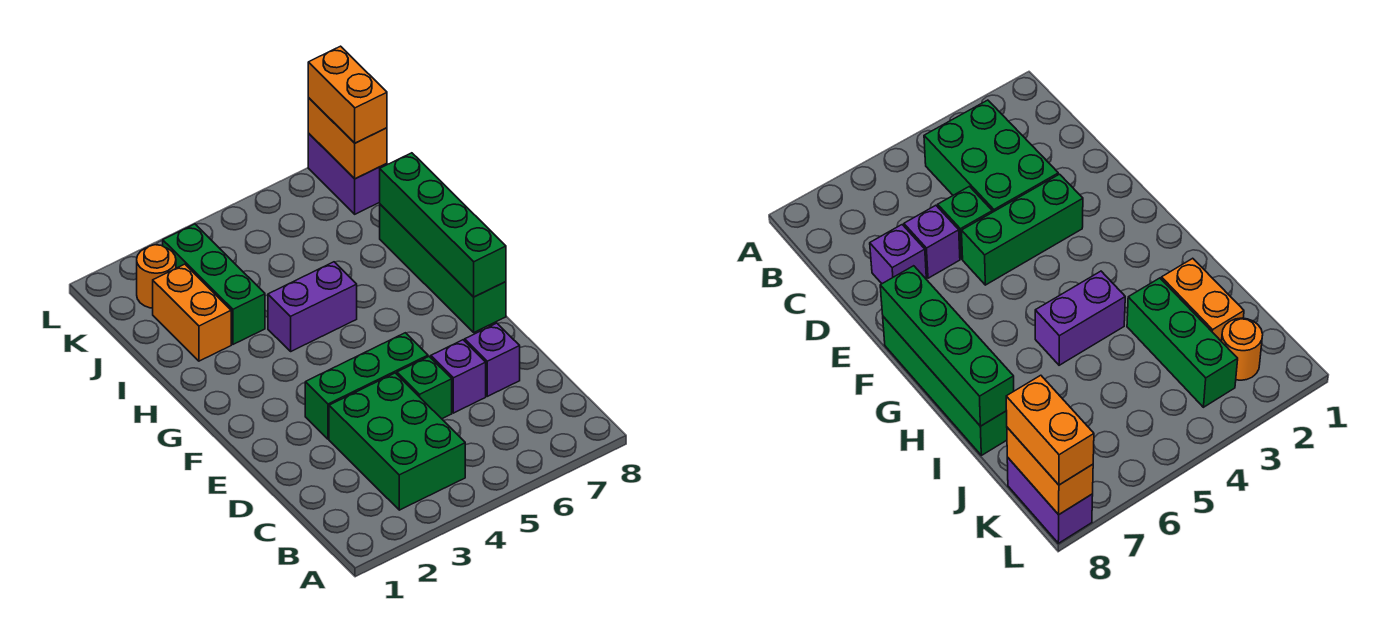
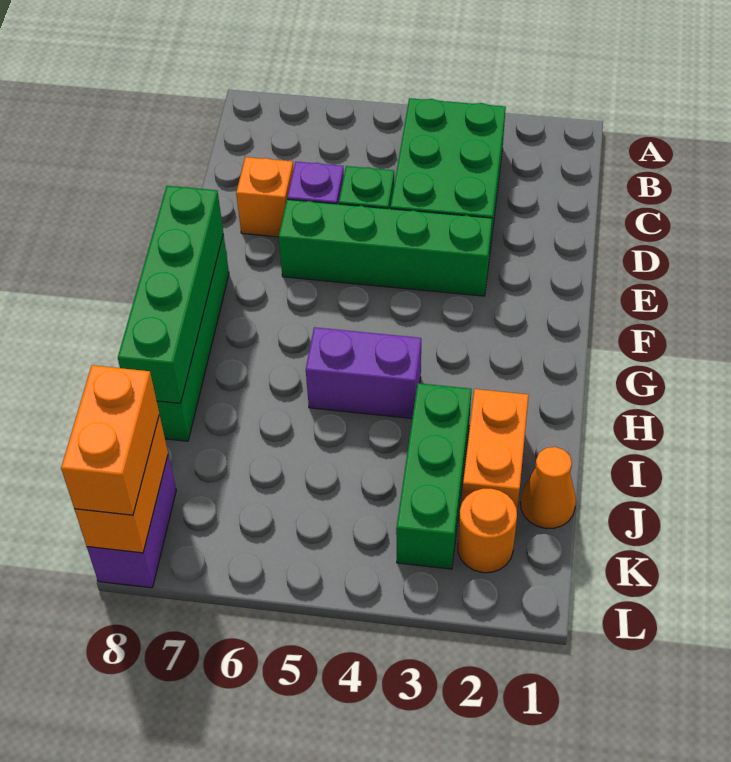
purple brick D7 level 1 -> orange brick D7 level 1
green brick E3:E5 level 1 -> green brick E3:E6 level 1
none -> orange cone J1 level 1

